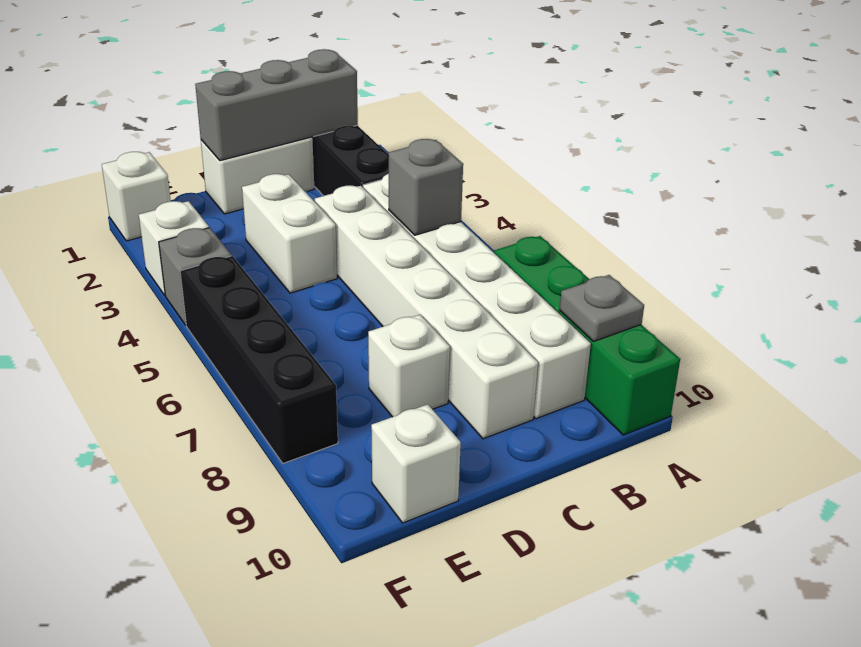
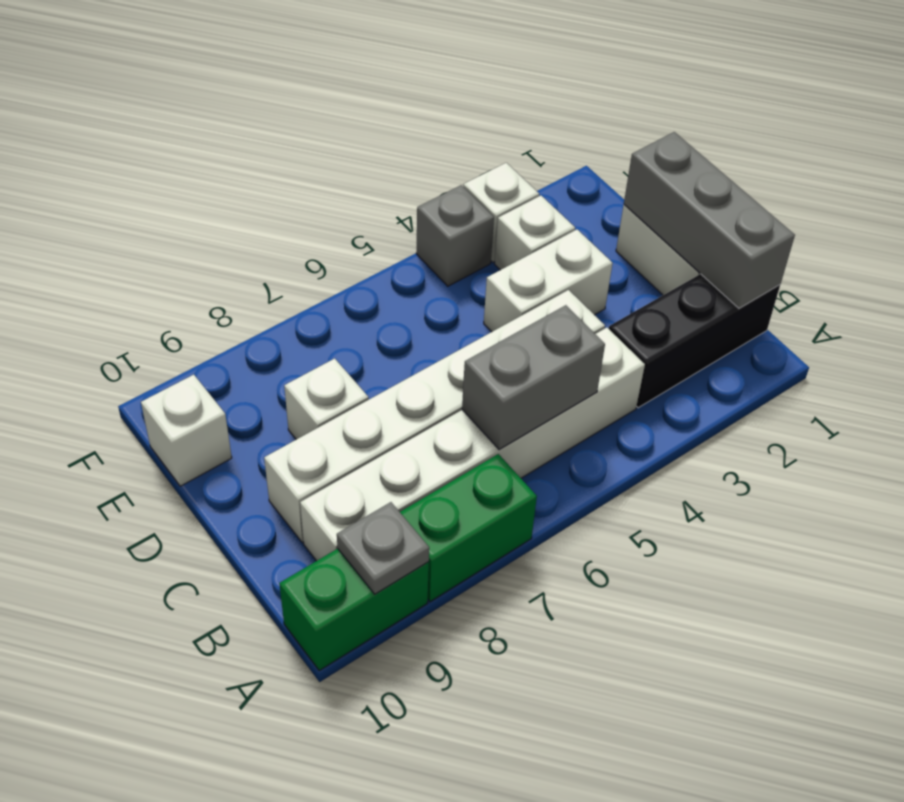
grey brick B5 level 2 -> grey brick B5:B6 level 2
white brick F1 level 1 -> white brick E3 level 1
black brick F5:F8 level 1 -> none

